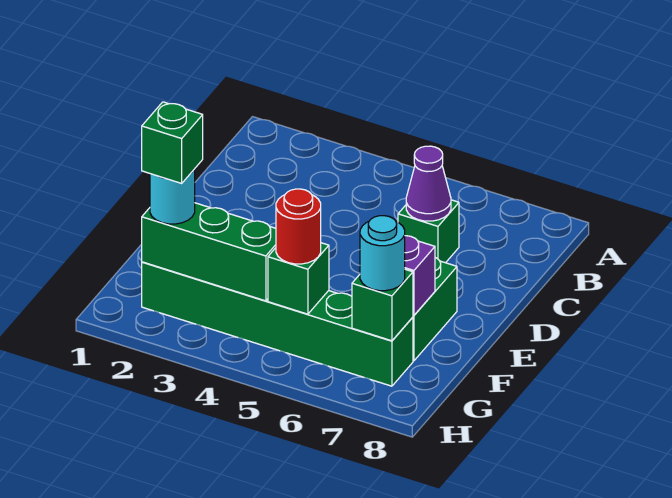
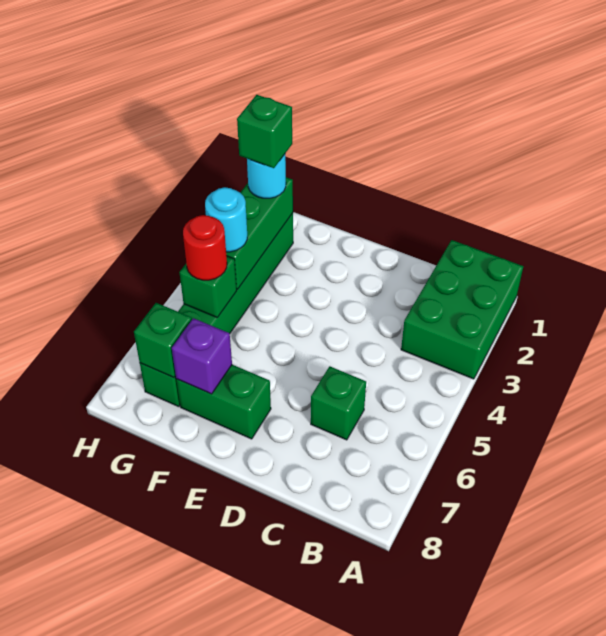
none -> green brick A1:B3 level 1
purple cone C6 level 2 -> none
cyan round brick G7 level 3 -> cyan round brick G4 level 3

